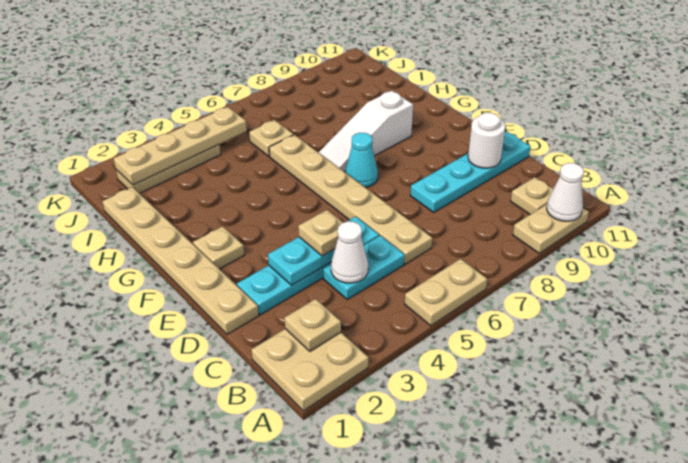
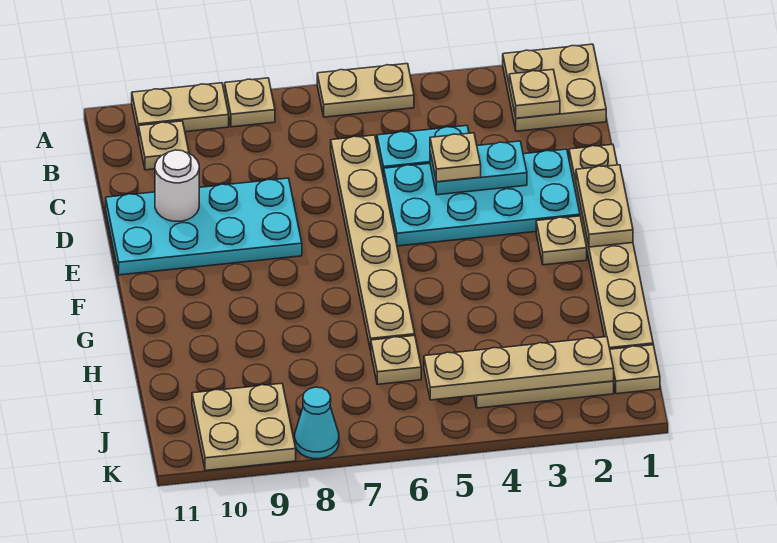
none -> tan plate A8 level 1
white cone A10 level 2 -> none
white cone C4 level 2 -> none
cyan plate D2:D5 level 1 -> cyan plate D2:E5 level 1
cyan plate D8:D11 level 1 -> cyan plate D8:E11 level 1
none -> tan plate E1:F1 level 2
cyan cone F7 level 1 -> cyan cone K8 level 1
white slope G7:G9 level 1 top 9 -> none
none -> tan plate J1 level 1
none -> tan plate J9:K10 level 1

